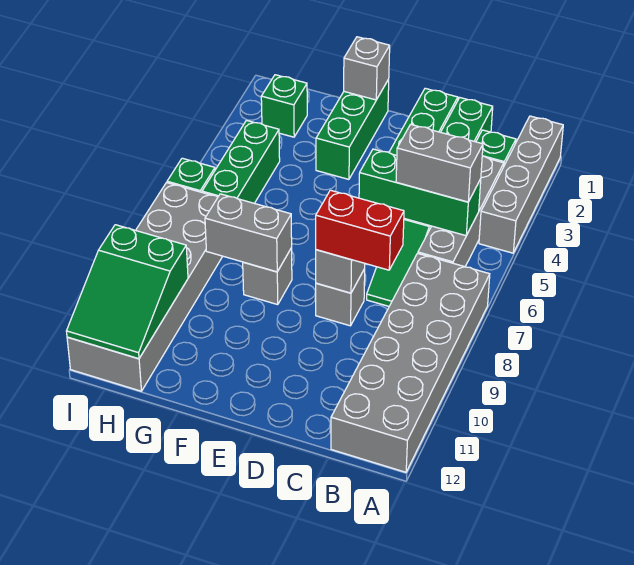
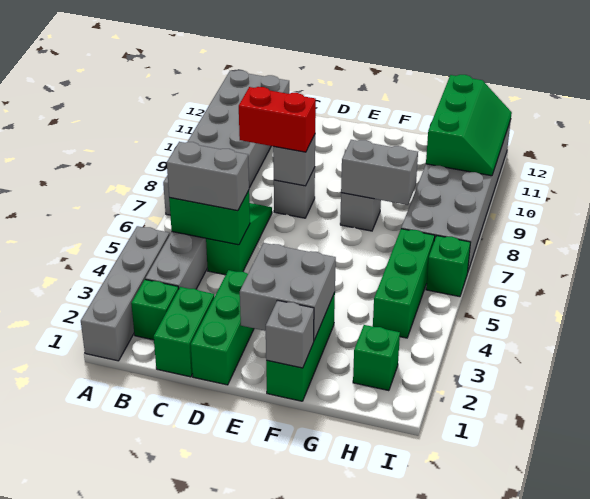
green brick B5:D5 level 2 -> green brick B5:C5 level 2
none -> grey brick E2:F3 level 2
green slope H10:I12 level 2 top 10 -> green slope H10:I12 level 2 top H

